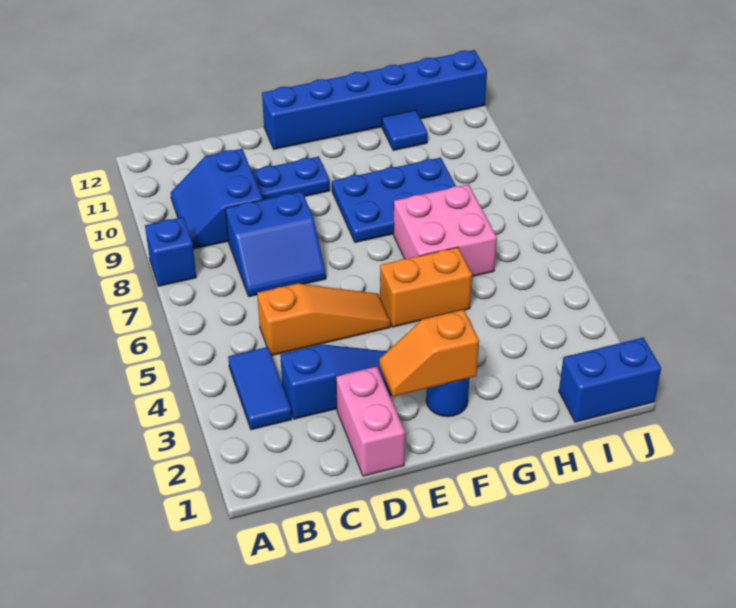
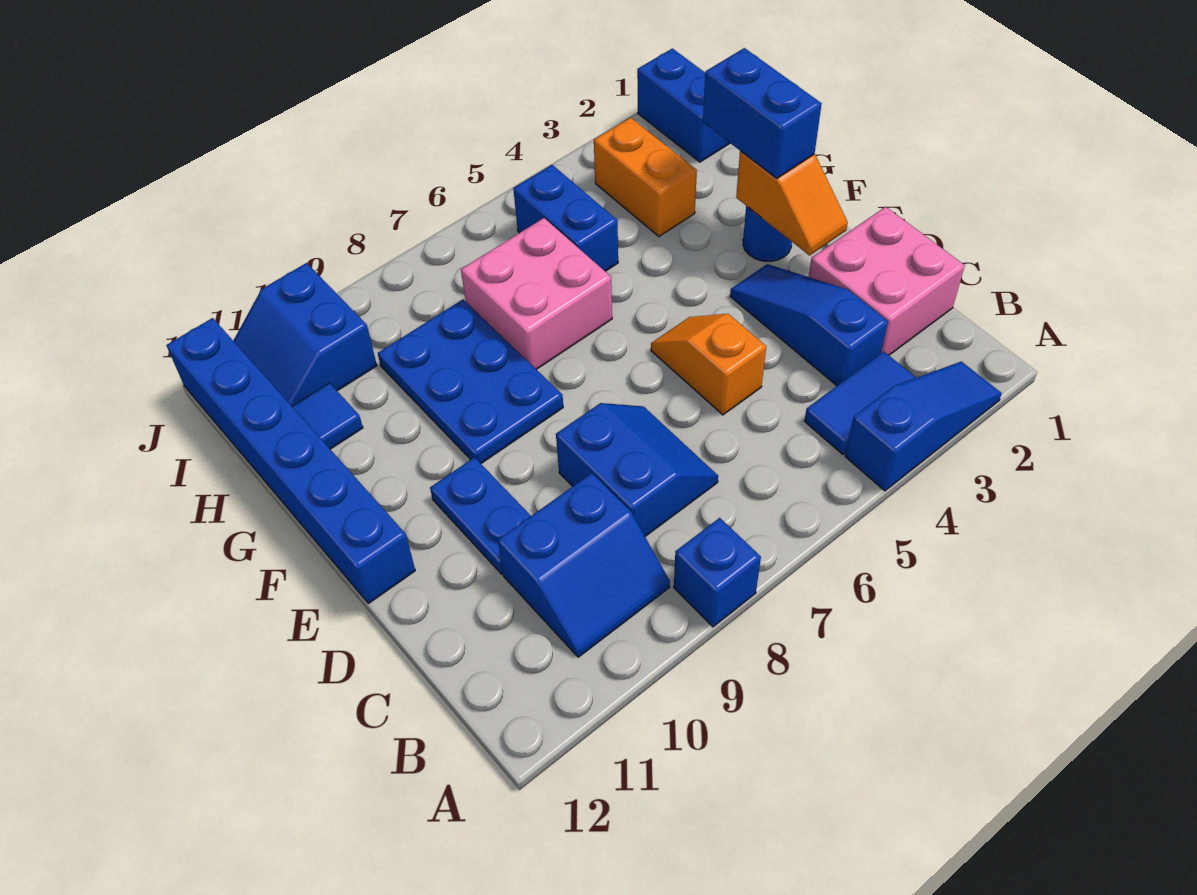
none -> blue slope A2:A4 level 1 top 4
orange slope C5:E5 level 1 top C -> orange slope D5:E5 level 1 top D
pink brick D1:D2 level 1 -> pink brick C1:D2 level 1
none -> blue brick F2:G2 level 3
orange brick F5:G5 level 1 -> orange brick H3:I3 level 1
none -> blue brick H5:I5 level 1
none -> blue slope I10:J11 level 1 top 10

